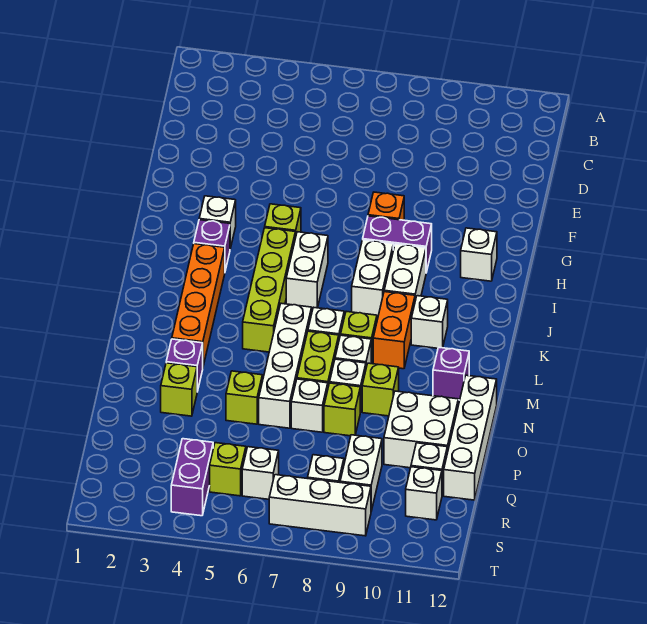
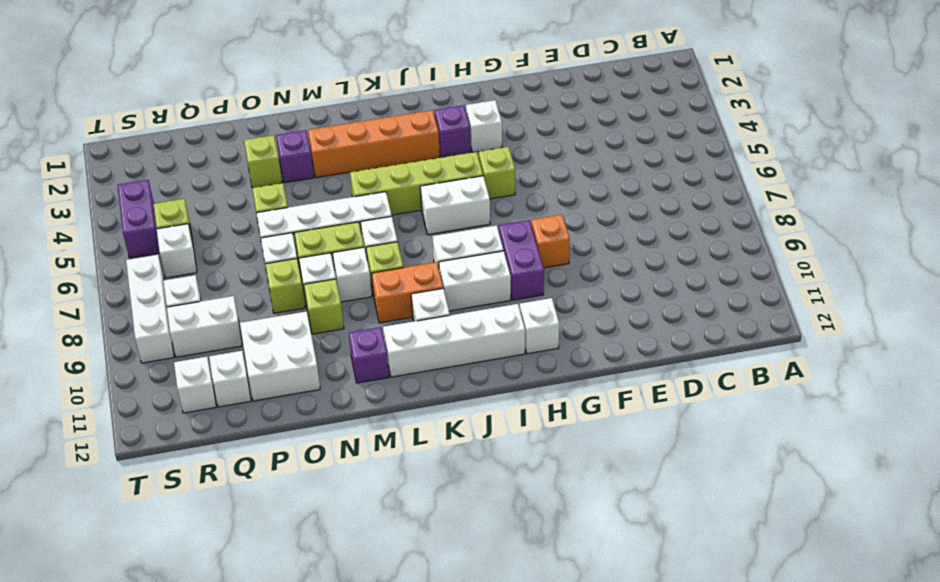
white brick N12:Q12 level 1 -> white brick I11:L11 level 1
purple brick R4:S4 level 1 -> purple brick S4:S5 level 1

